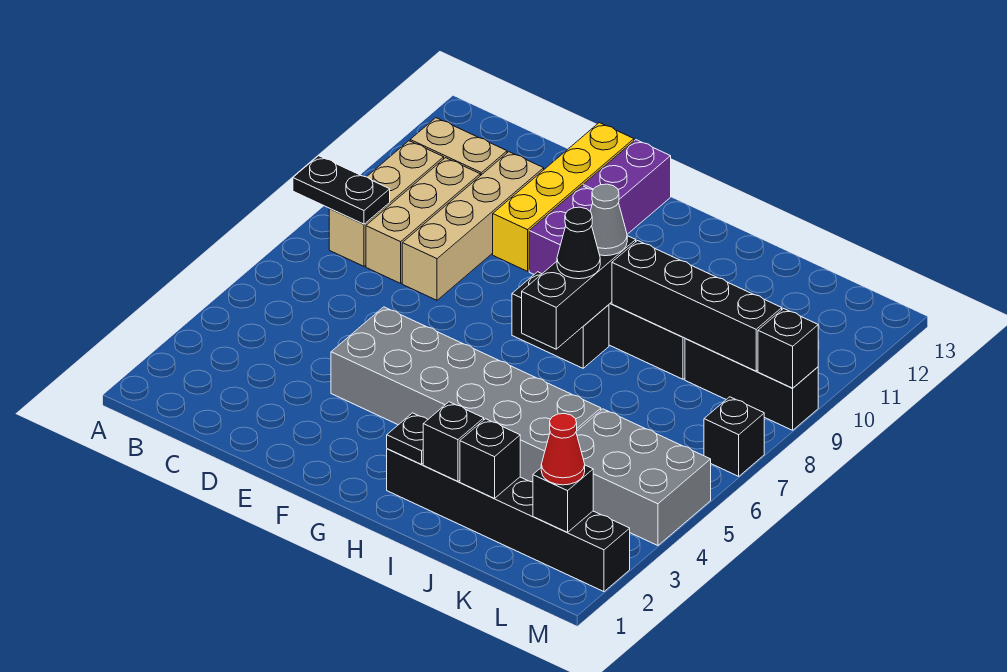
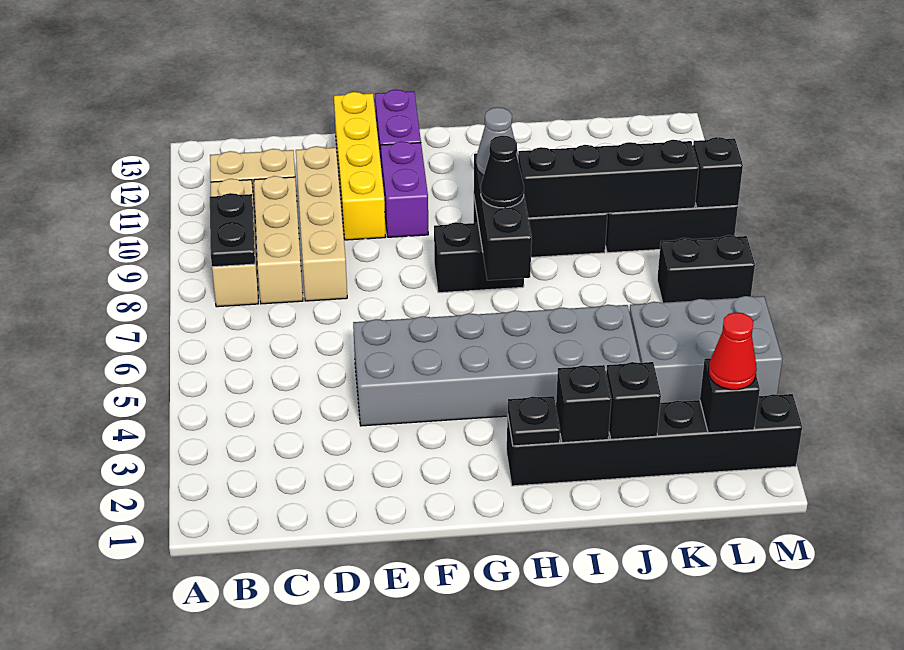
black plate A8:B8 level 2 -> black plate B8:B9 level 2
black brick M7 level 1 -> black brick L7:M7 level 1

